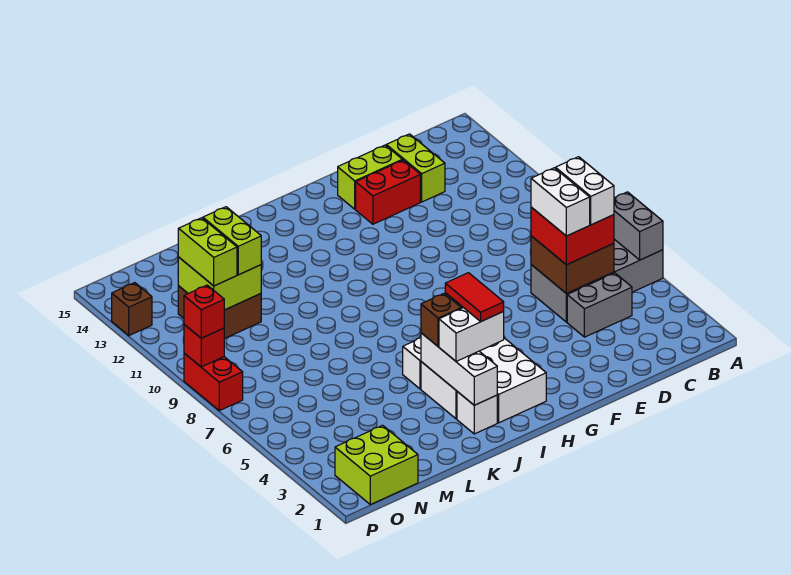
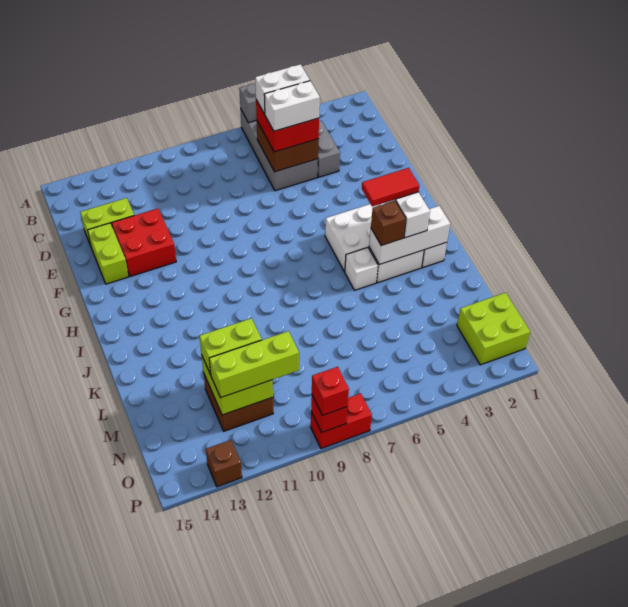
red brick E13:F13 level 1 -> red brick E12:F13 level 1
lime brick N11:N12 level 3 -> lime brick N10:N12 level 3

